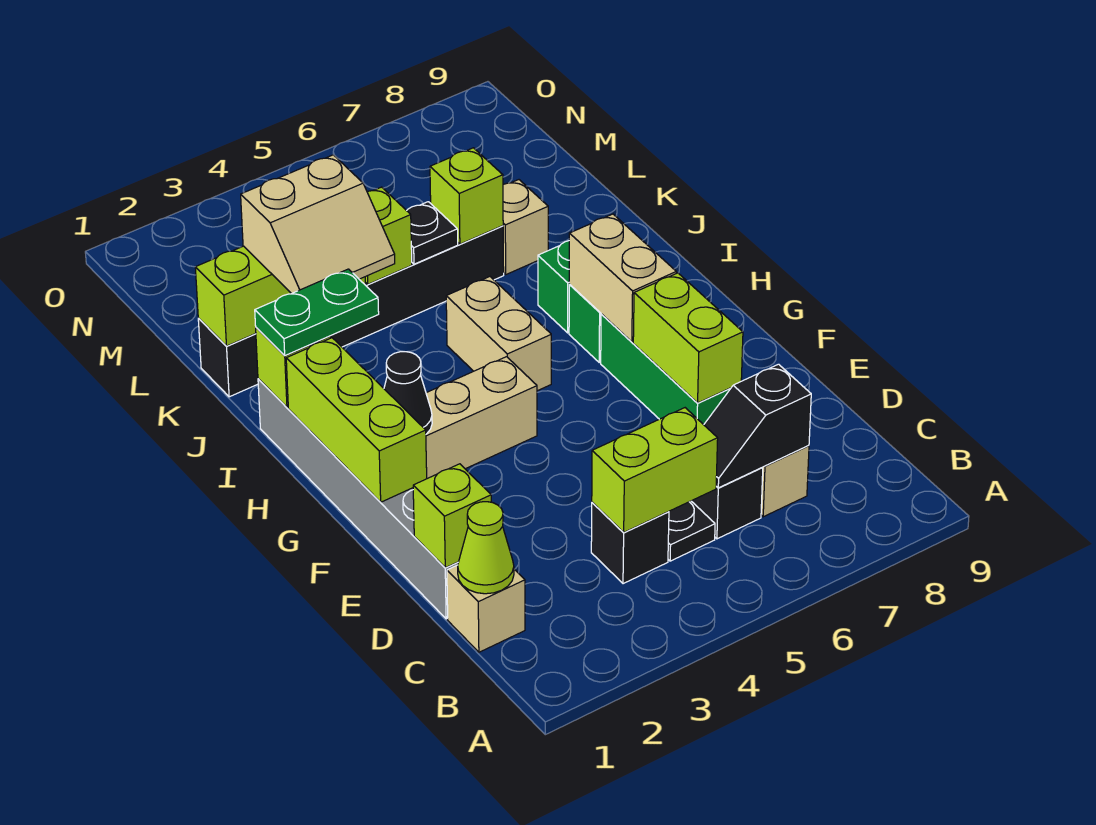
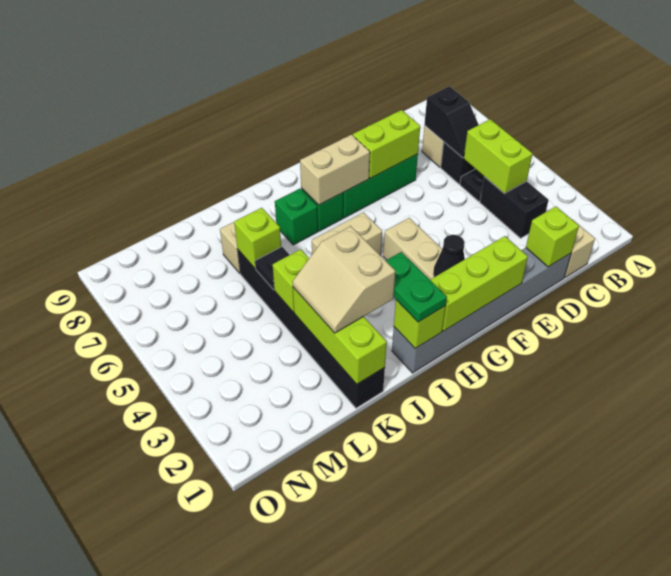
lime cone C1 level 2 -> none
black brick C4 level 1 -> black brick C3:C4 level 1
tan slope J2:K3 level 3 top K -> tan slope J2:K3 level 3 top J

